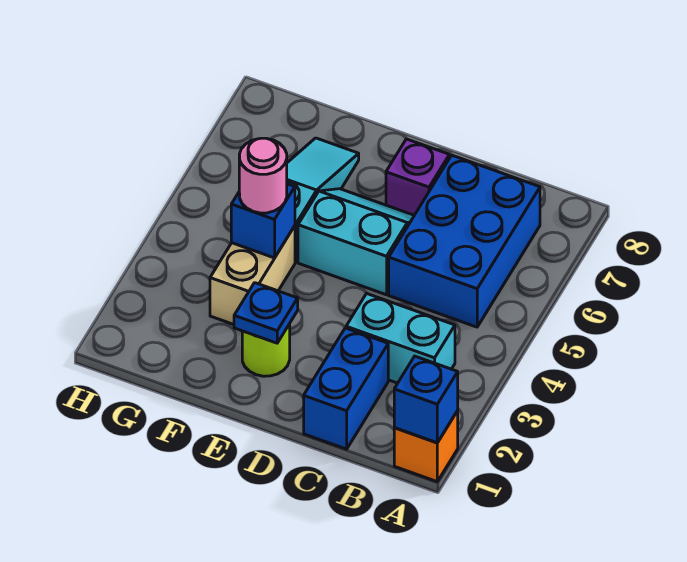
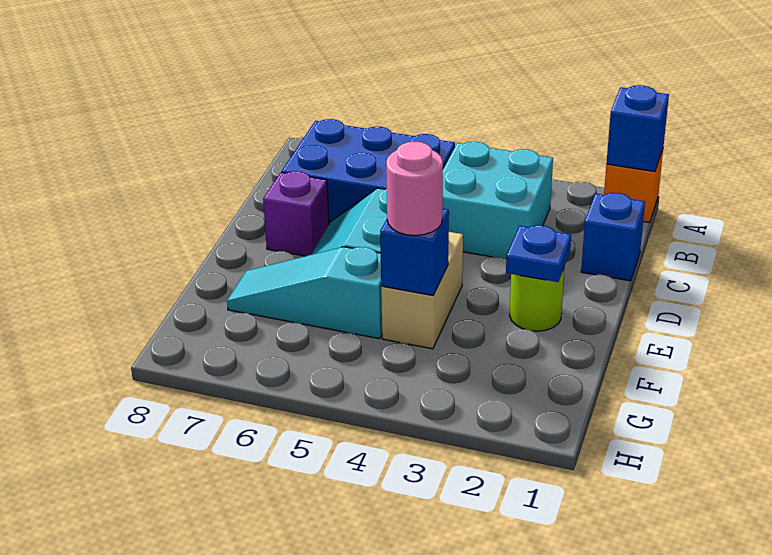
cyan brick B3:C3 level 1 -> cyan brick B3:C4 level 1
blue brick C1:C2 level 1 -> blue brick C1 level 1
tan brick F3:F4 level 1 -> tan brick E4:F4 level 1

